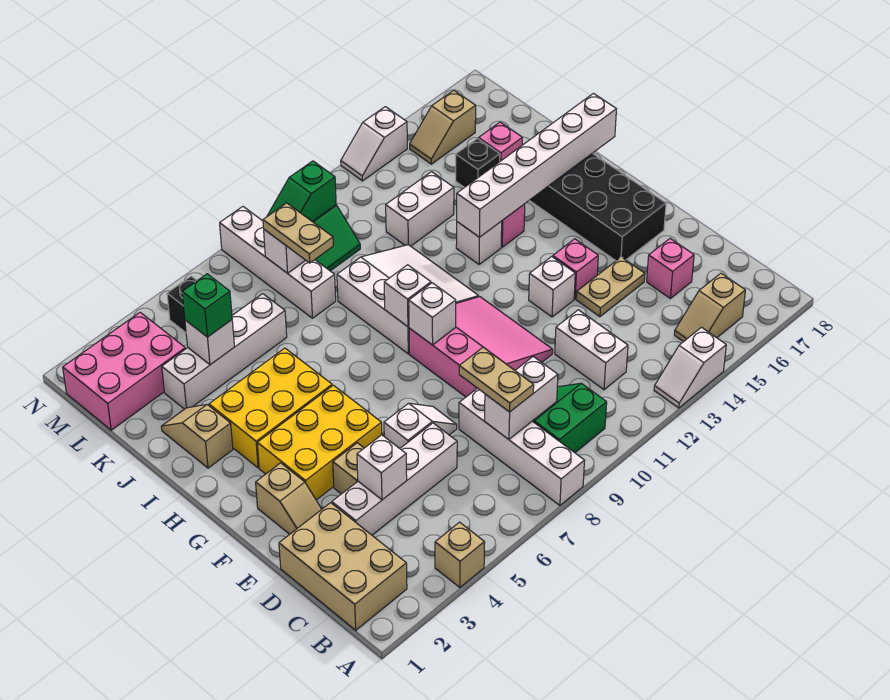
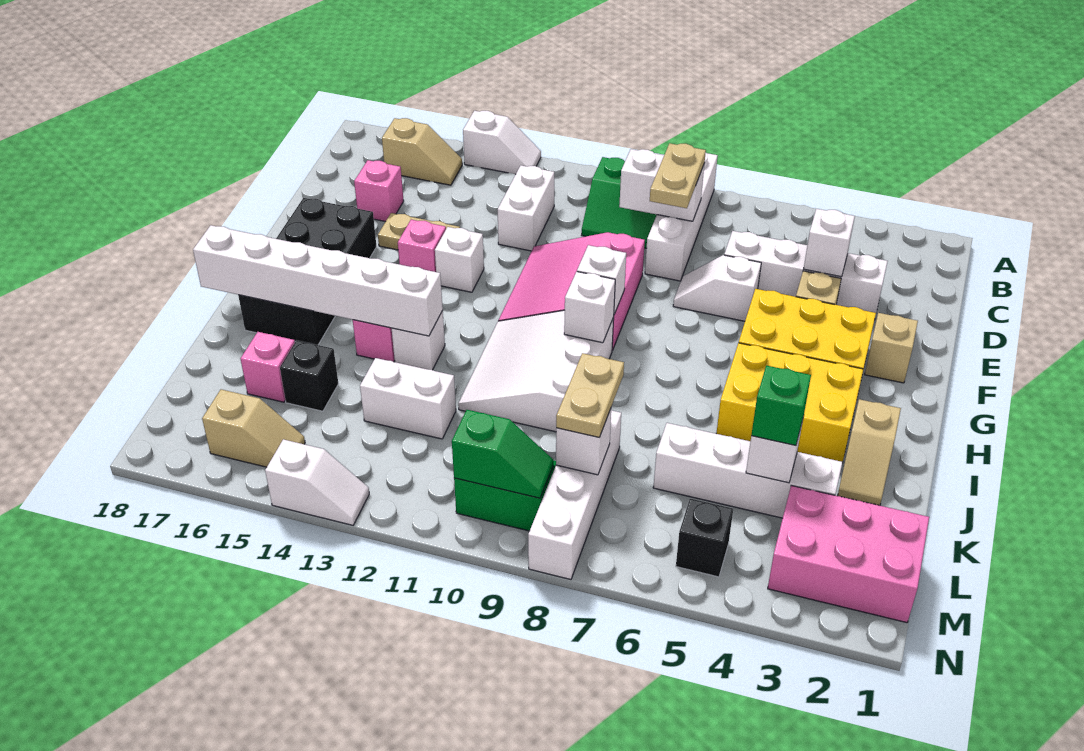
tan brick A4 level 1 -> none
tan brick B1:D2 level 1 -> none

